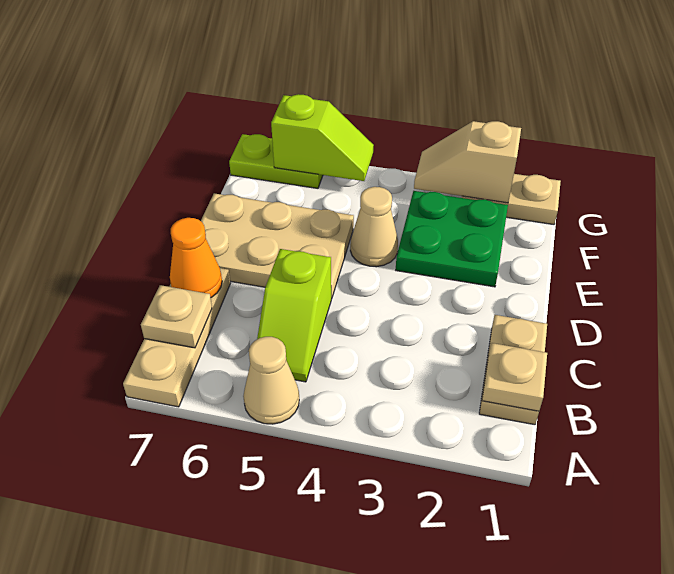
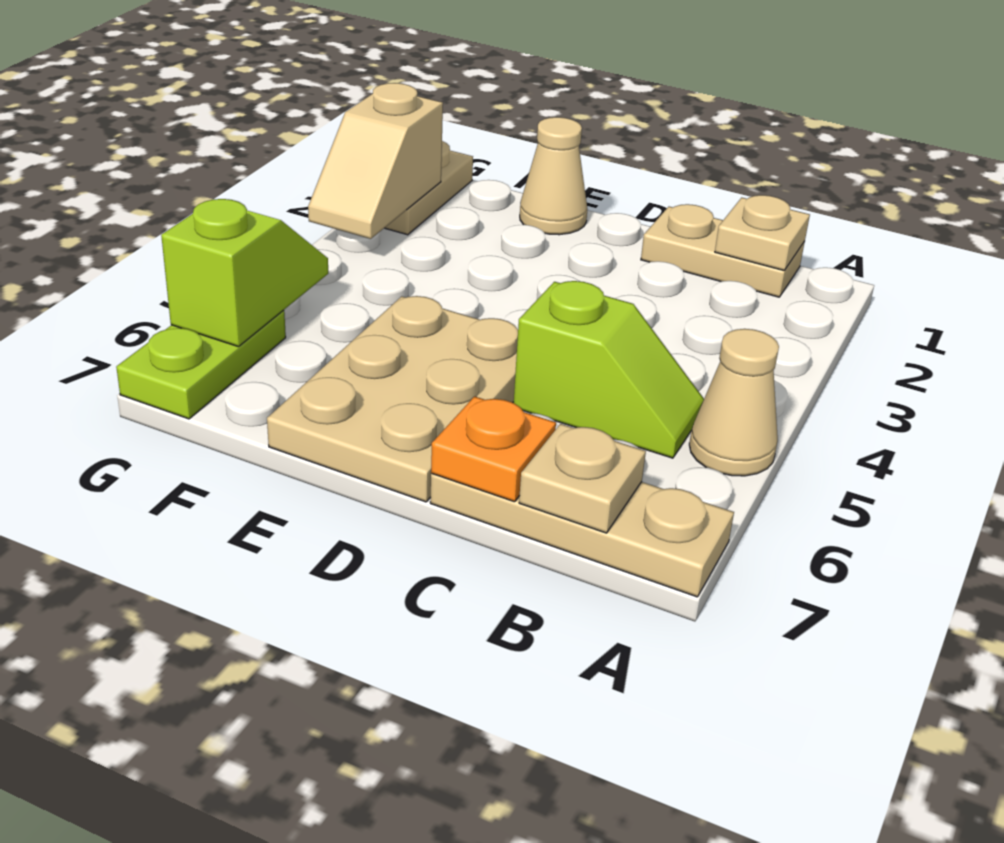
orange cone C7 level 2 -> orange plate C7 level 2
green plate E2:F3 level 1 -> none
tan cone E4 level 1 -> tan cone E1 level 1

